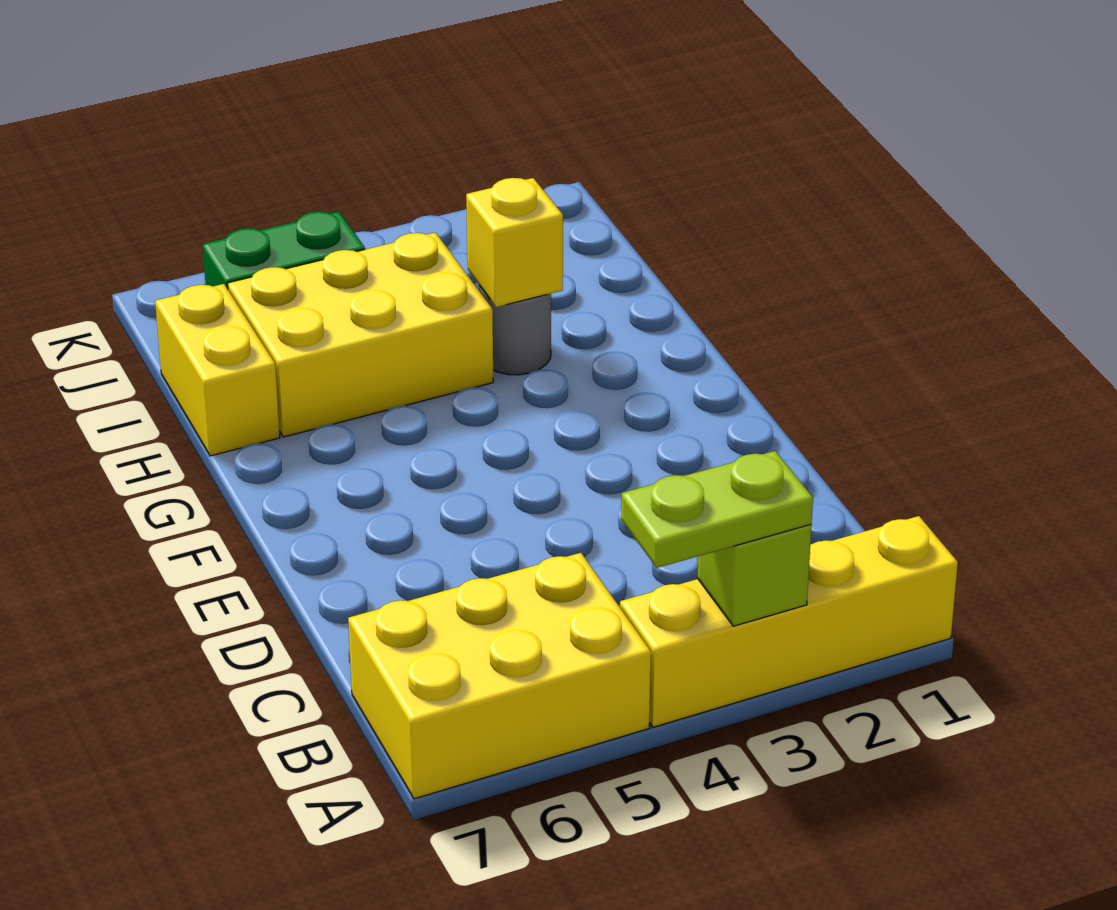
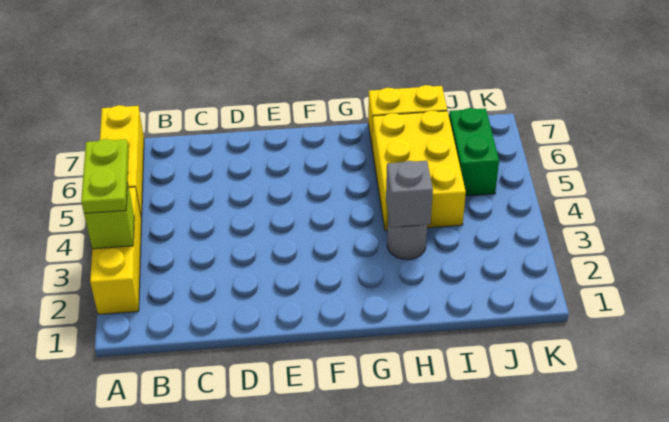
yellow brick A1:A4 level 1 -> yellow brick A2:A4 level 1
yellow brick A5:B7 level 1 -> yellow brick A5:A7 level 1
yellow brick H3 level 2 -> grey brick H3 level 2

